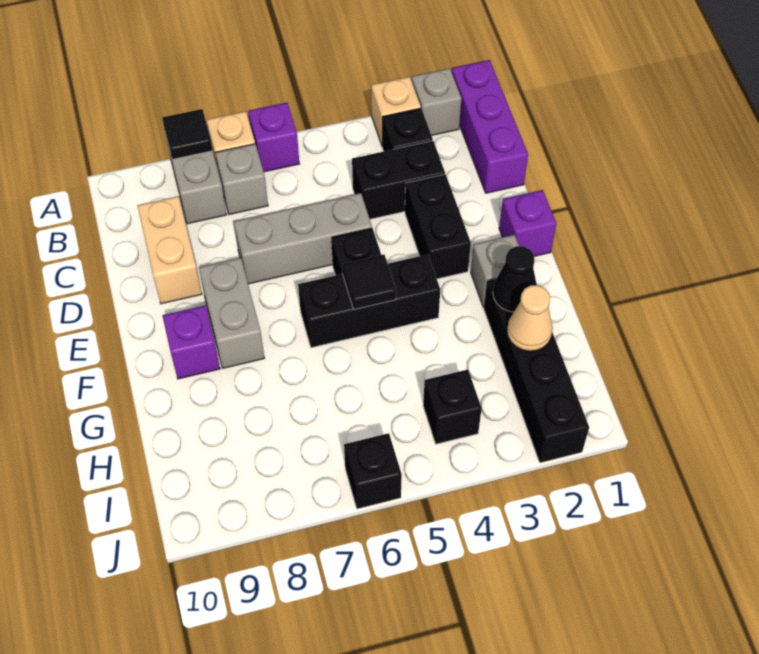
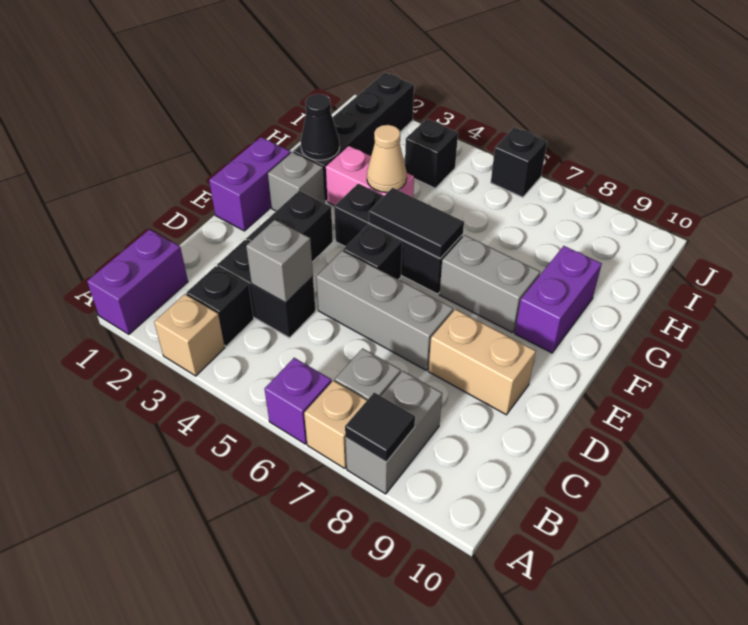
purple brick A1:C1 level 1 -> purple brick A1:B1 level 1
grey brick A2 level 1 -> grey brick C4 level 2
tan brick C9:D9 level 1 -> tan brick D8:D9 level 1
purple brick E1 level 1 -> purple brick E1:F1 level 1
grey brick E8:F8 level 1 -> grey brick F7:F8 level 1
black tile F5 level 2 -> black tile F5:F6 level 2
purple brick F9 level 1 -> purple brick F9:G9 level 1
none -> pink brick G3:G4 level 1
tan cone H2 level 2 -> tan cone G4 level 2

